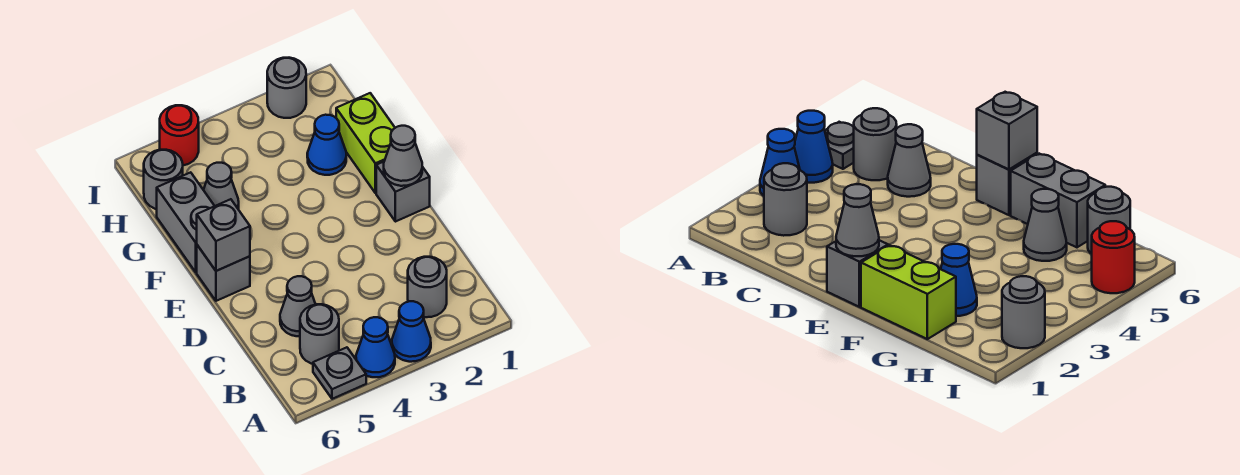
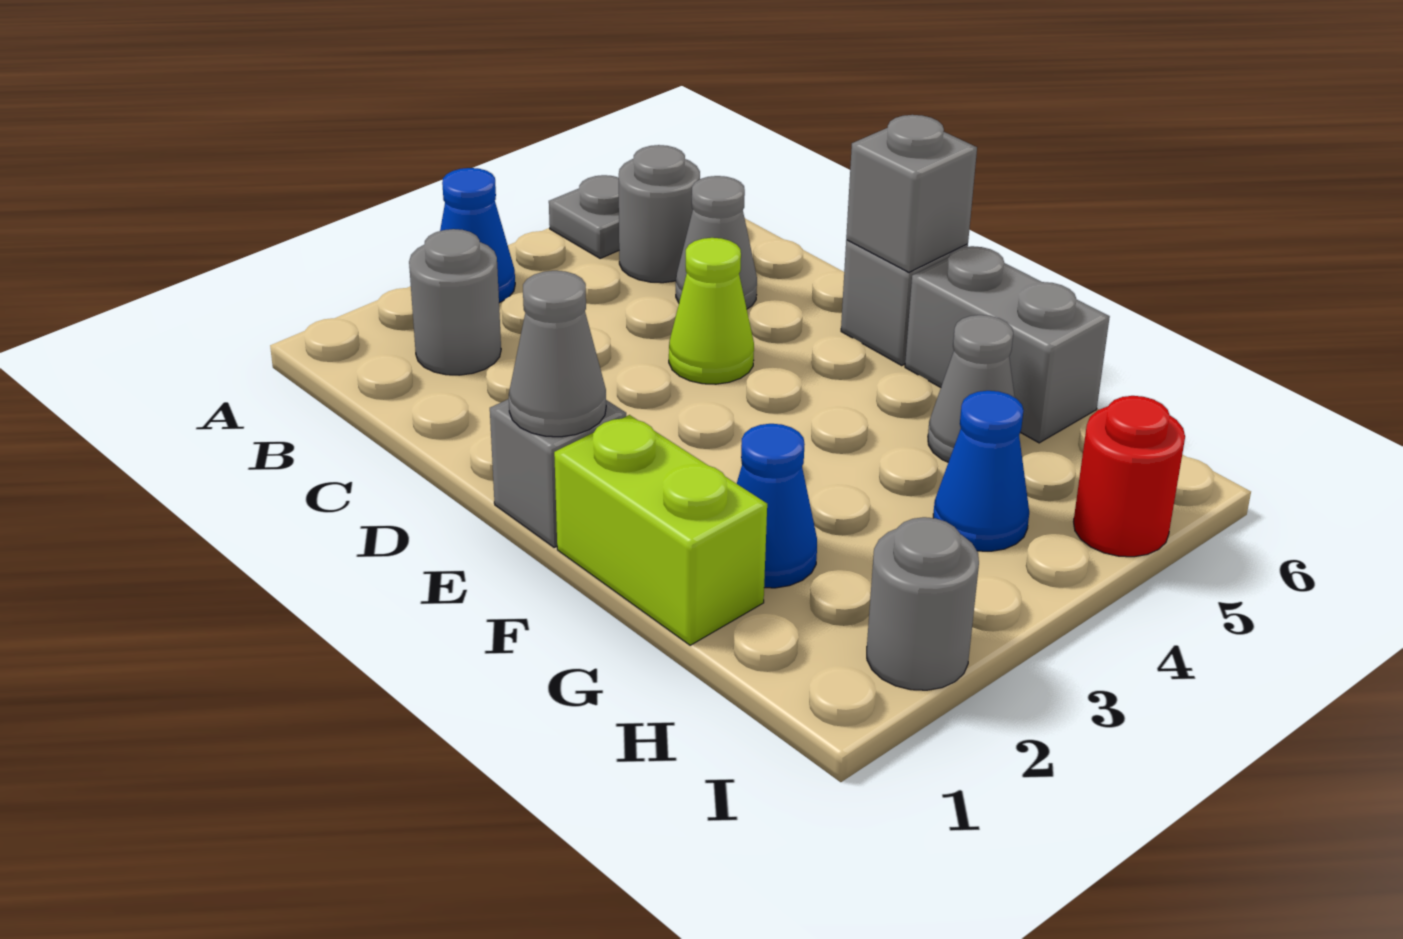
blue cone A4 level 1 -> blue cone H4 level 1
none -> lime cone D4 level 1
grey round brick H6 level 1 -> none

